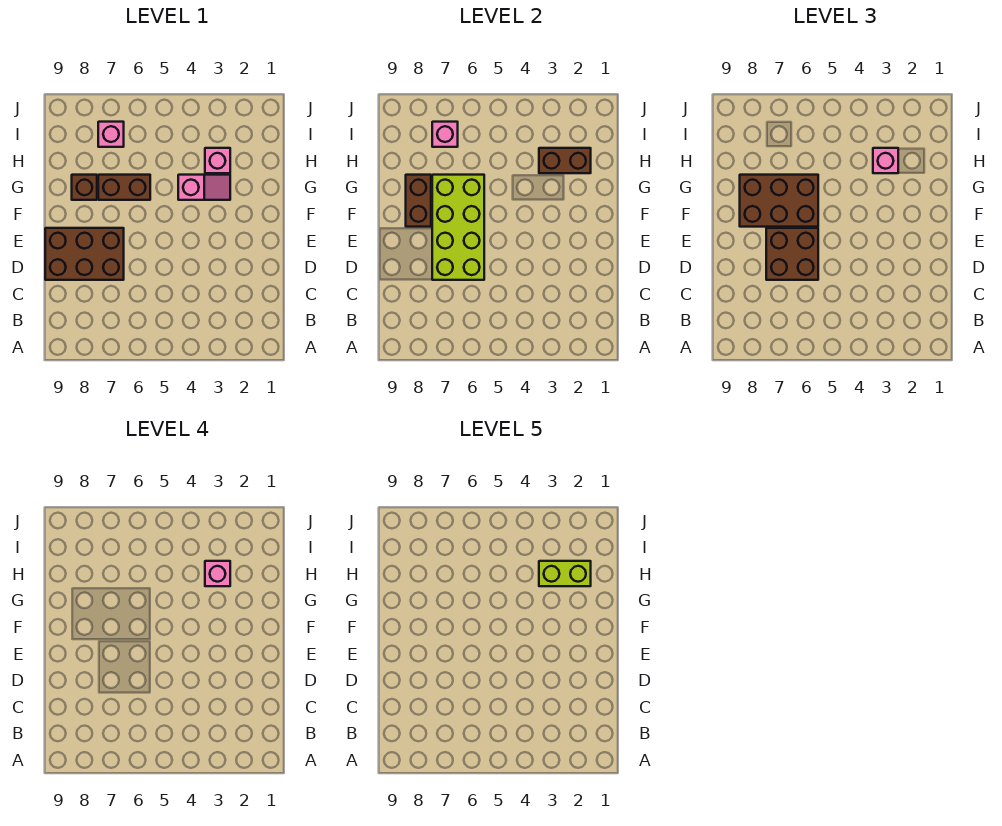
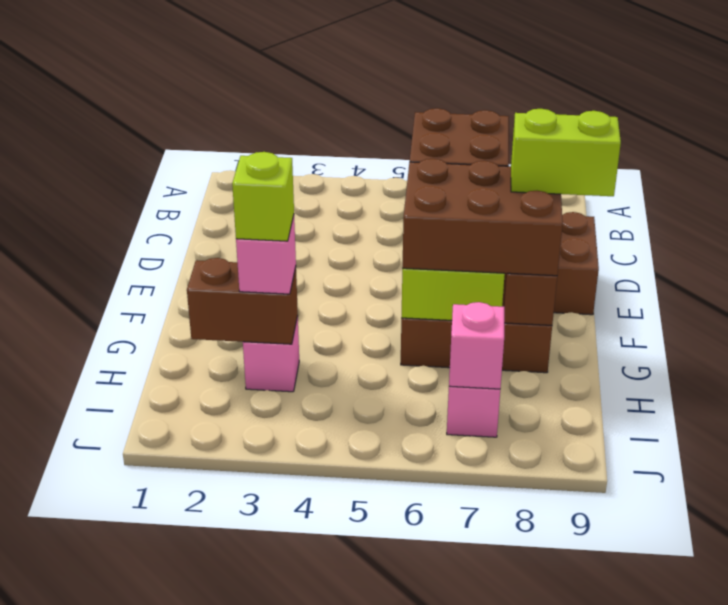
pink slope G3:G4 level 1 top 4 -> none
lime brick H2:H3 level 5 -> lime brick F8:F9 level 4
pink brick H3 level 4 -> lime brick H3 level 4

